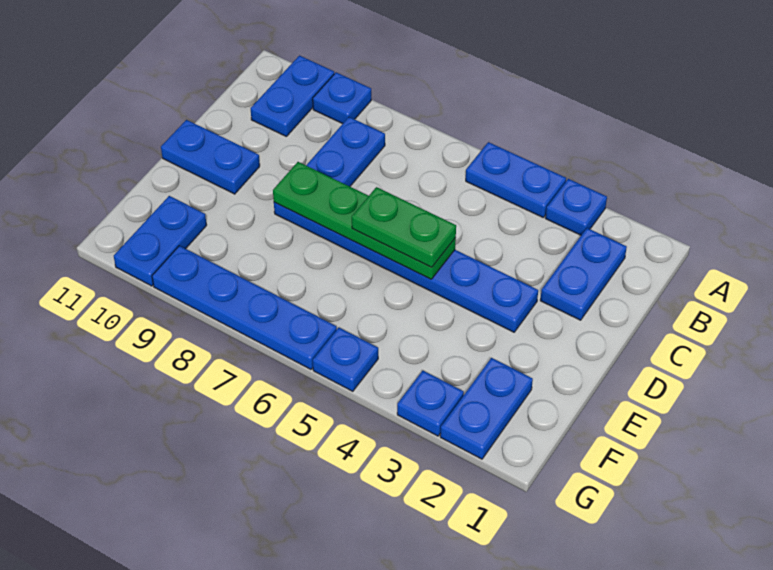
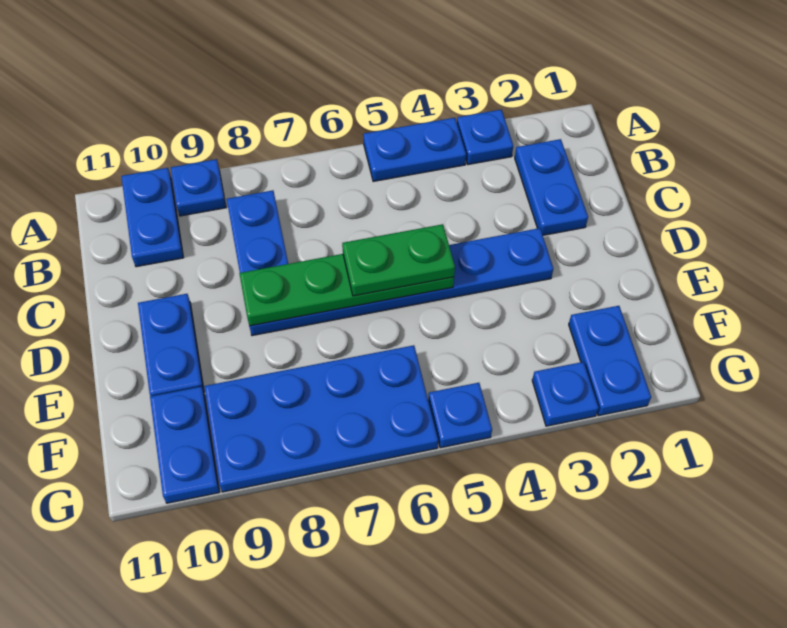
blue plate D10:D11 level 1 -> blue plate D10:E10 level 1
blue plate G6:G9 level 1 -> blue plate F6:G9 level 1

